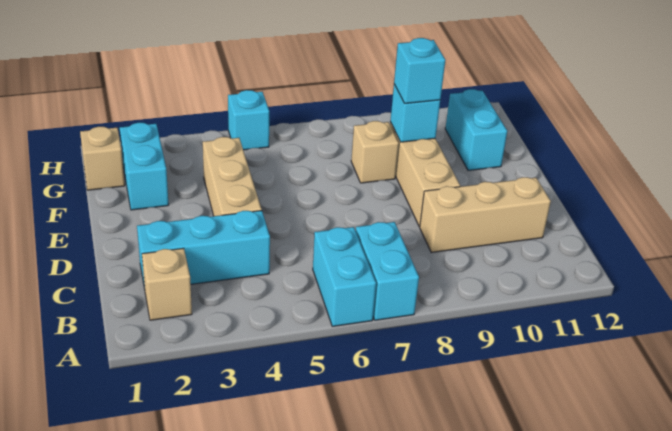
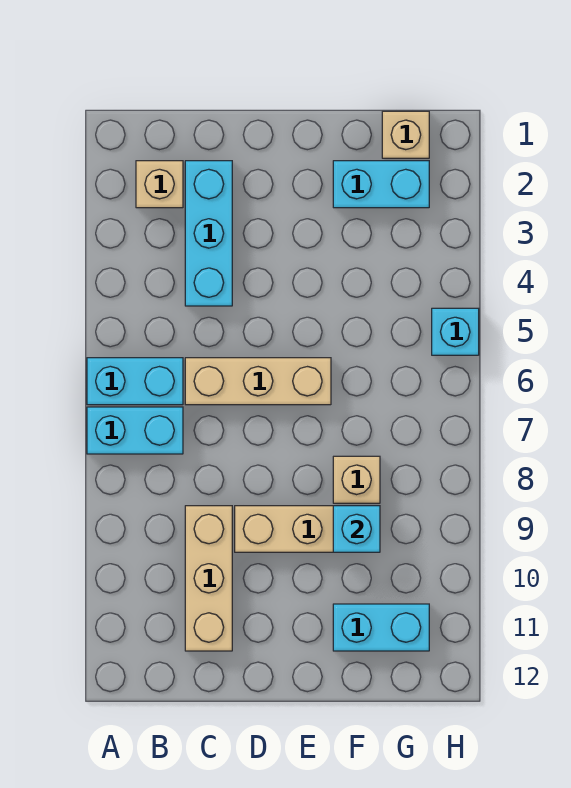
tan brick D4:F4 level 1 -> tan brick C6:E6 level 1
cyan brick F9 level 3 -> none

